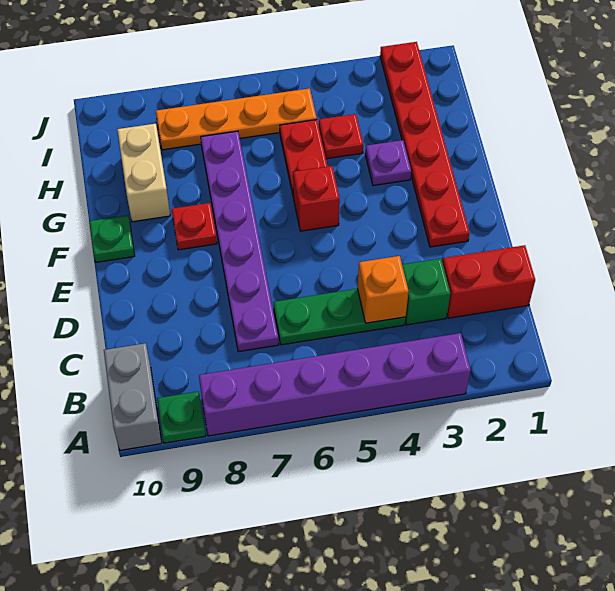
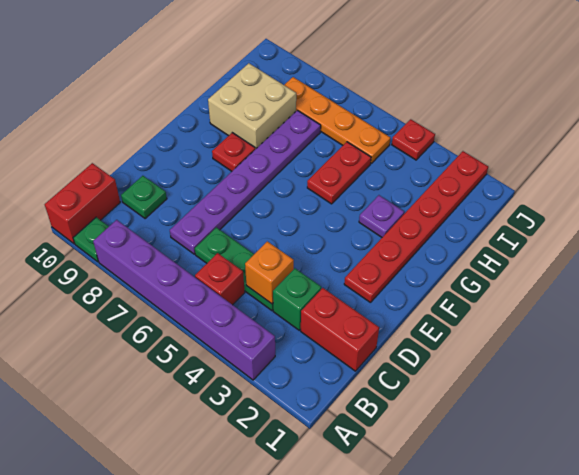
grey brick A10:B10 level 1 -> red brick A10:B10 level 1
red brick F5 level 1 -> red brick B5 level 1
green plate F10 level 1 -> green plate C9 level 1
tan brick G9:H9 level 1 -> tan brick G8:H9 level 1
red plate H4 level 1 -> red plate J4 level 1

